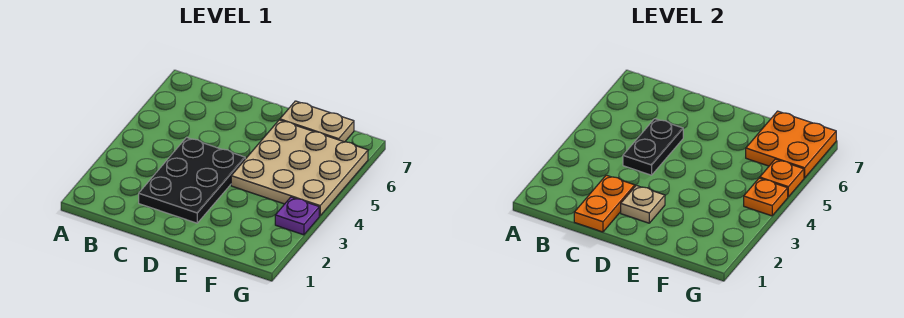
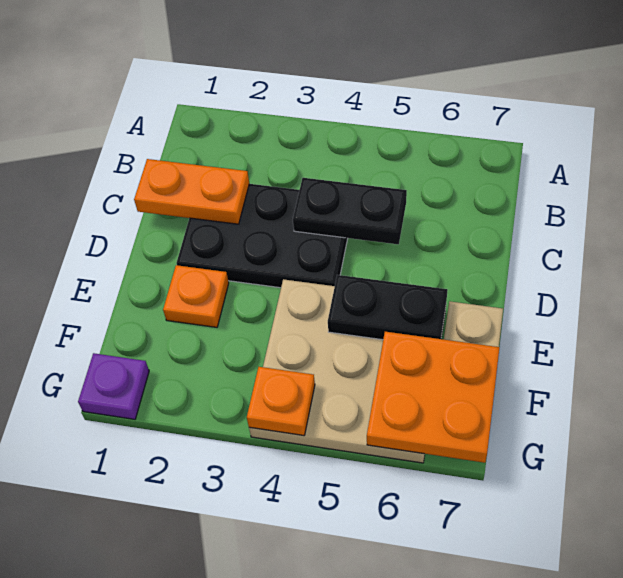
tan plate D2 level 2 -> none
none -> black plate E5:E6 level 2
purple plate G3 level 1 -> purple plate G1 level 1
orange plate G5 level 2 -> orange plate E2 level 1

